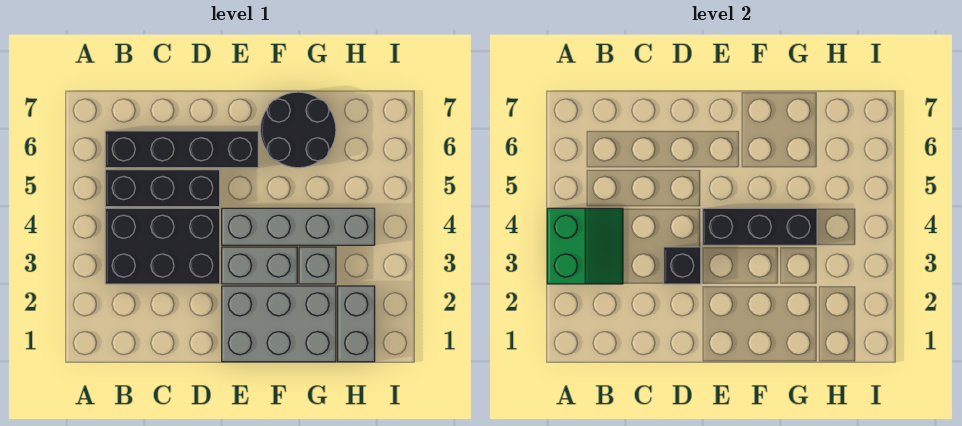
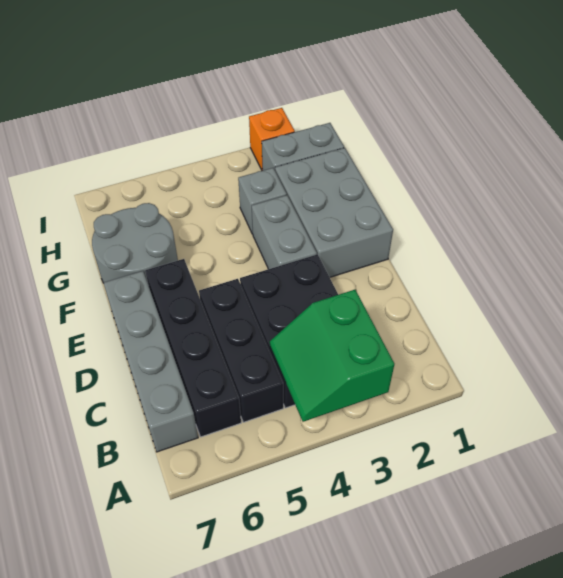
green slope A3:B4 level 2 top A -> green slope A3:B4 level 2 top 3
black brick D3 level 2 -> none
grey brick E4:H4 level 1 -> grey brick B7:E7 level 1
black brick E4:G4 level 2 -> none
black round brick F6:G7 level 1 -> grey round brick F6:G7 level 1
none -> orange brick I2 level 1

